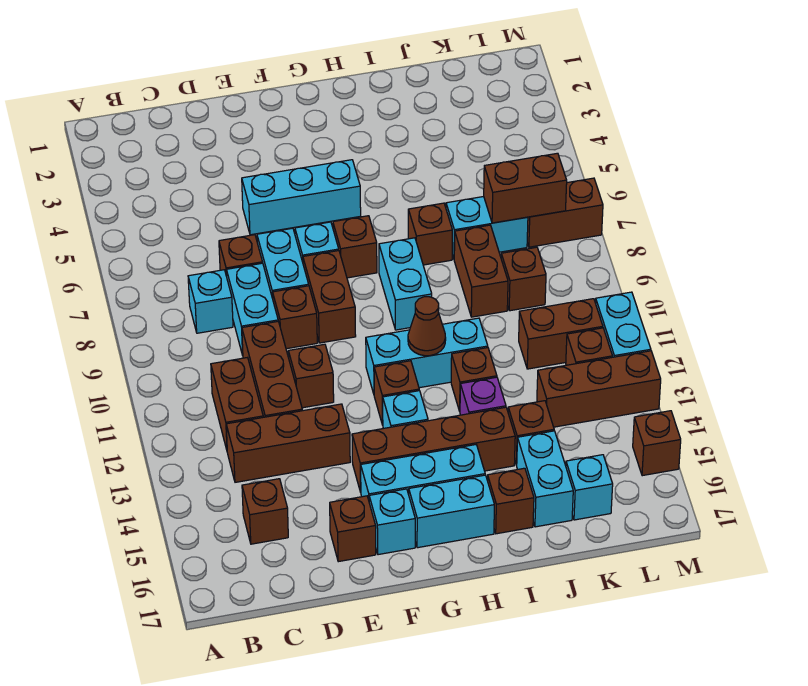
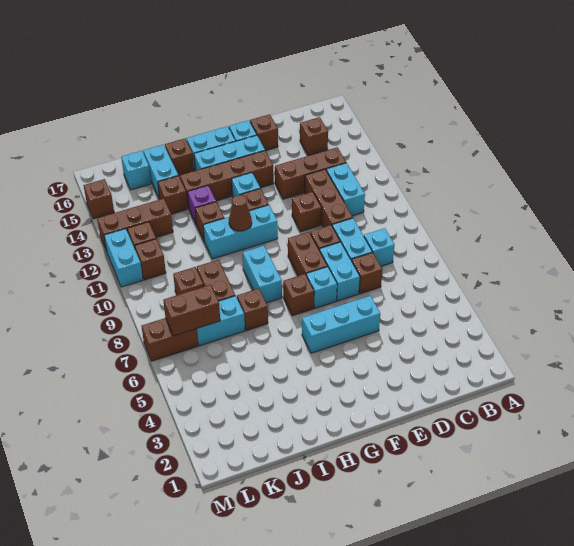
brown brick C11:C12 level 1 -> cyan brick C11:C12 level 1
brown brick K11:L11 level 1 -> brown brick L11 level 1

